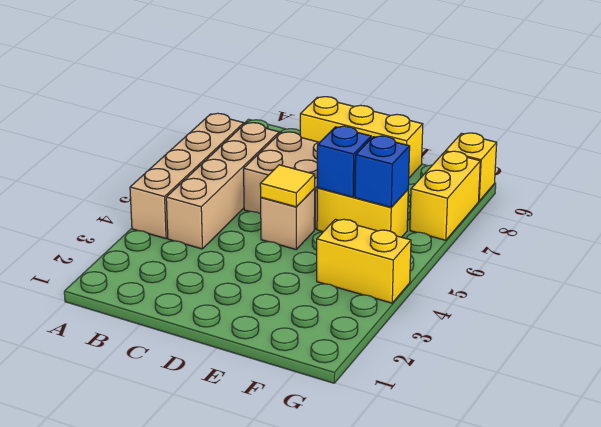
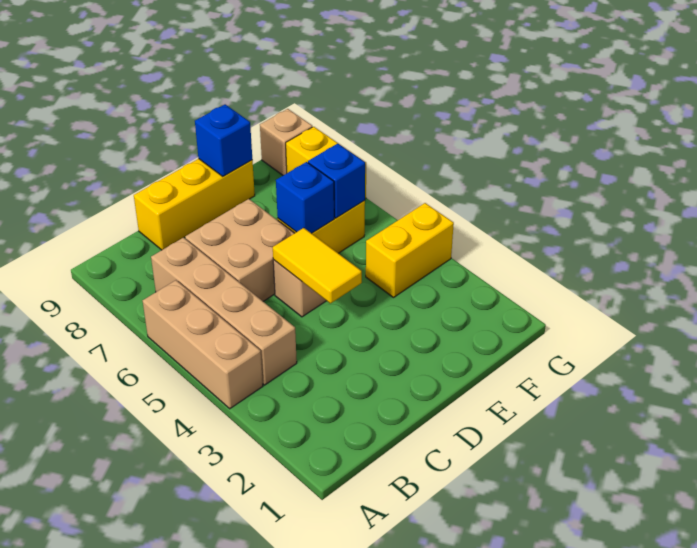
tan brick A4:A7 level 1 -> tan brick A4:A6 level 1
yellow tile D5 level 2 -> yellow tile D4:D5 level 2
none -> blue brick E9 level 2
yellow brick G9 level 1 -> tan brick G9 level 1

